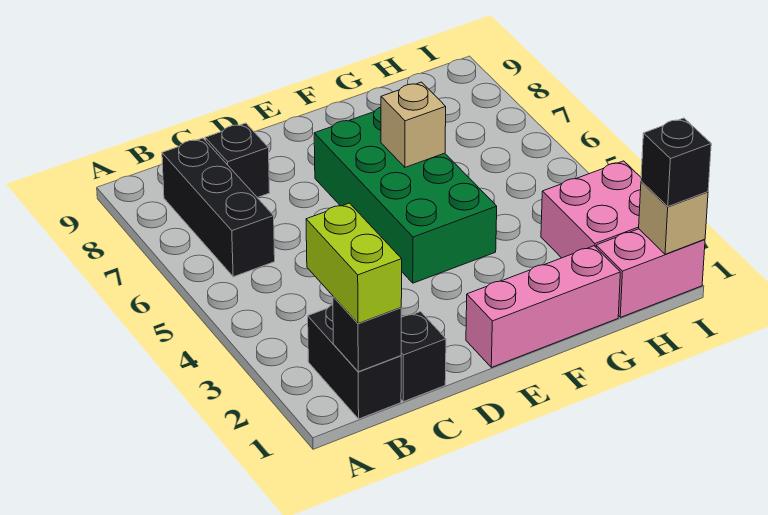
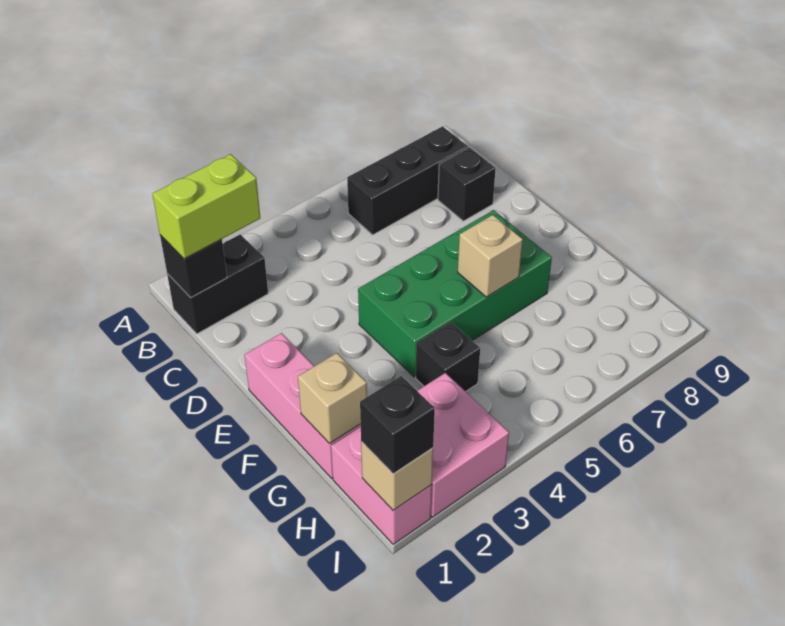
black brick C1 level 1 -> black brick G4 level 1
none -> tan brick G1 level 2

